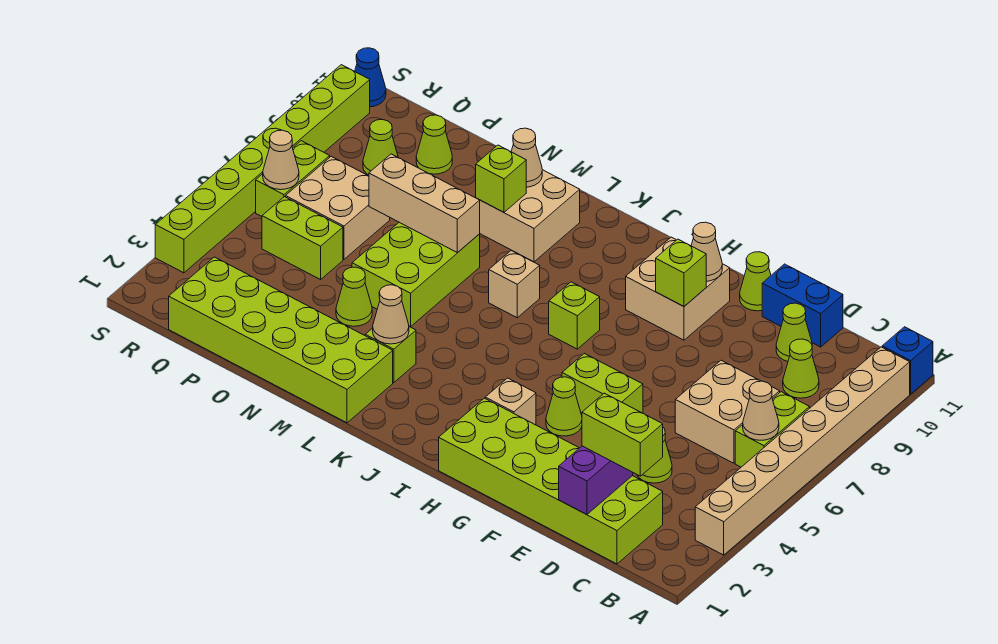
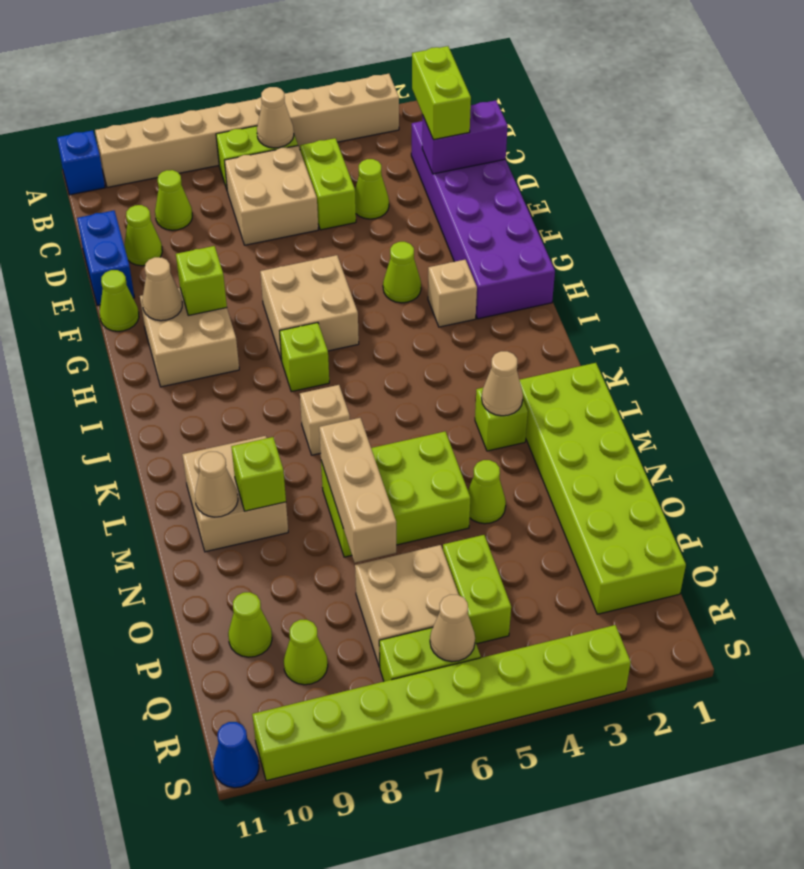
lime brick C1:H2 level 1 -> purple brick C1:H2 level 1
lime brick F5:G5 level 1 -> lime brick C5:D5 level 1
none -> tan brick G6:H7 level 1

